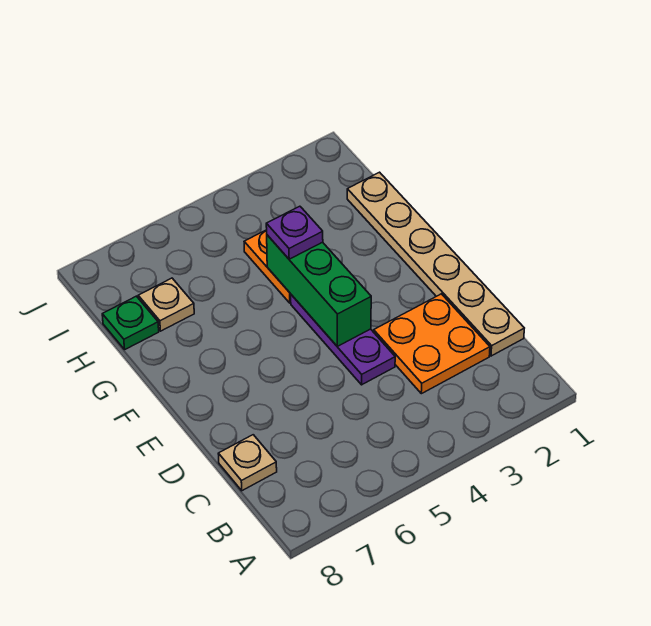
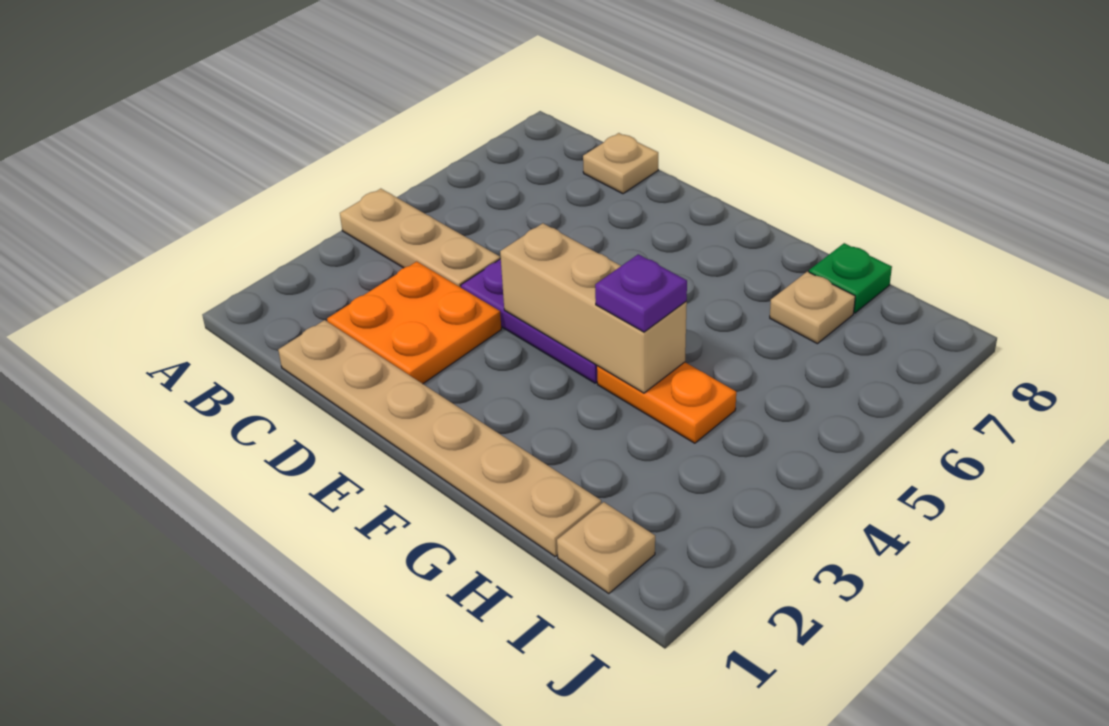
none -> tan plate A4:C4 level 1
green brick E4:G4 level 2 -> tan brick E4:G4 level 2
none -> tan plate I1 level 1

